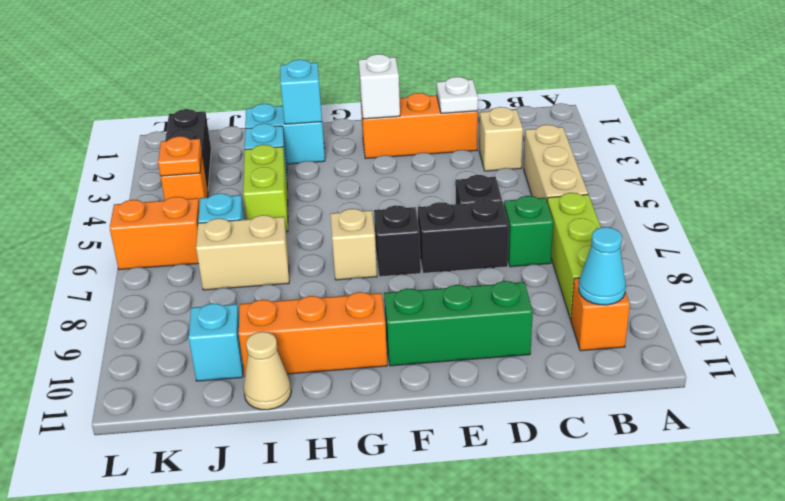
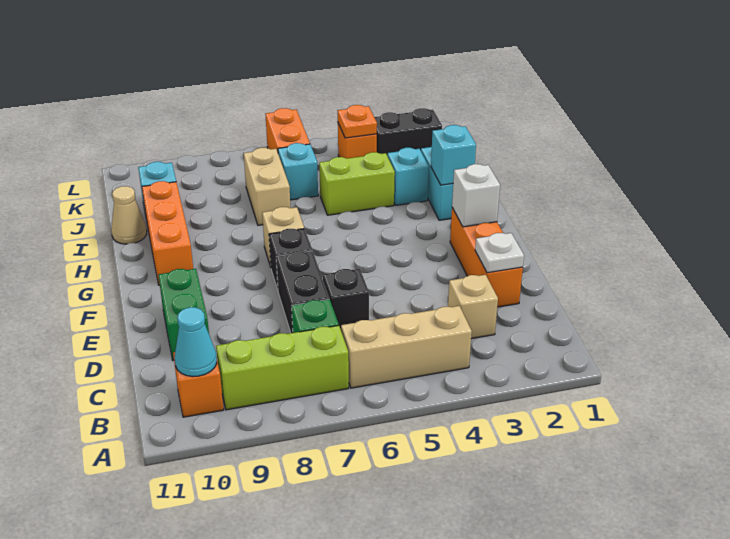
green brick D10:F10 level 1 -> green brick D10:E10 level 1

